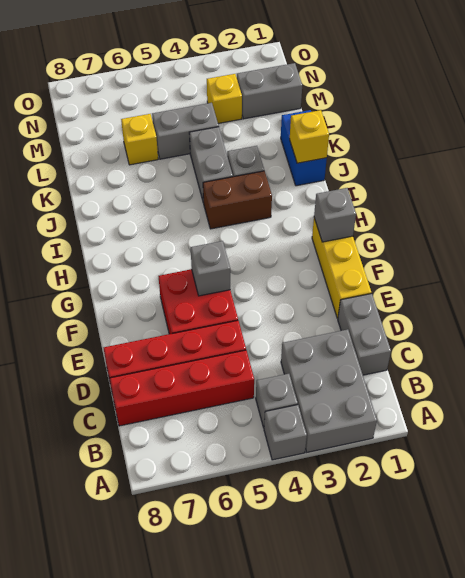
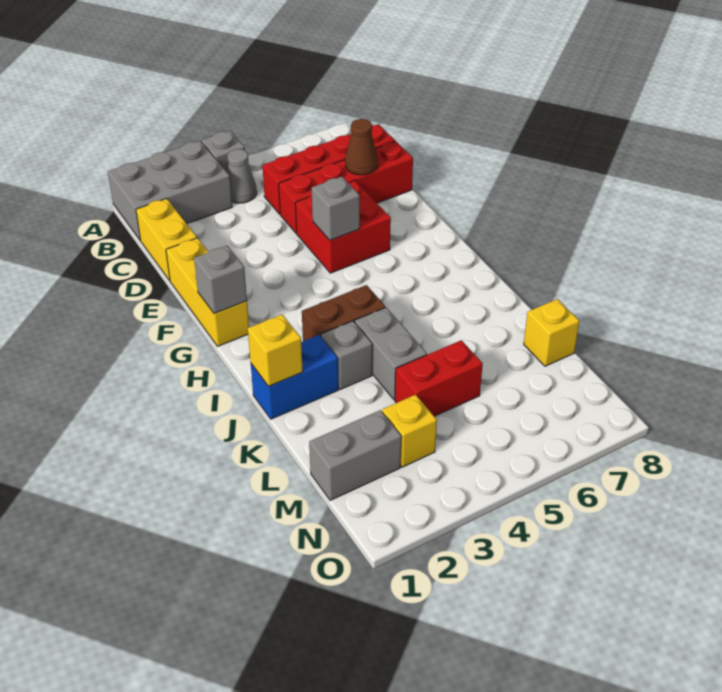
grey brick A2:C3 level 1 -> grey brick A1:B3 level 1
grey brick B4 level 1 -> grey cone B4 level 1
grey brick C1:D1 level 1 -> yellow brick C1:D1 level 1
none -> brown cone D7 level 2
blue brick J1:K1 level 1 -> blue brick J1:J2 level 1
grey brick L4:L5 level 1 -> red brick L4:L5 level 1
yellow brick L6 level 1 -> yellow brick L8 level 1

